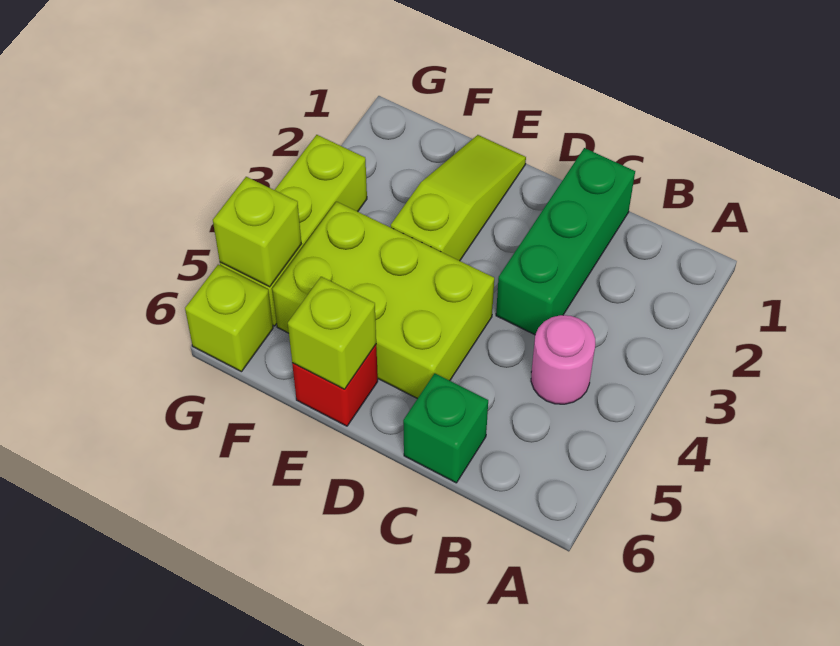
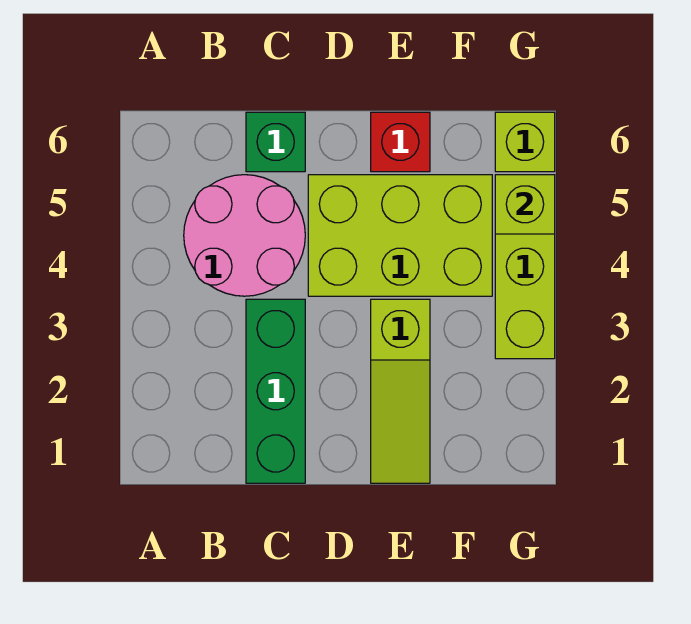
pink round brick B4 level 1 -> pink round brick B4:C5 level 1
lime brick E6 level 2 -> none

